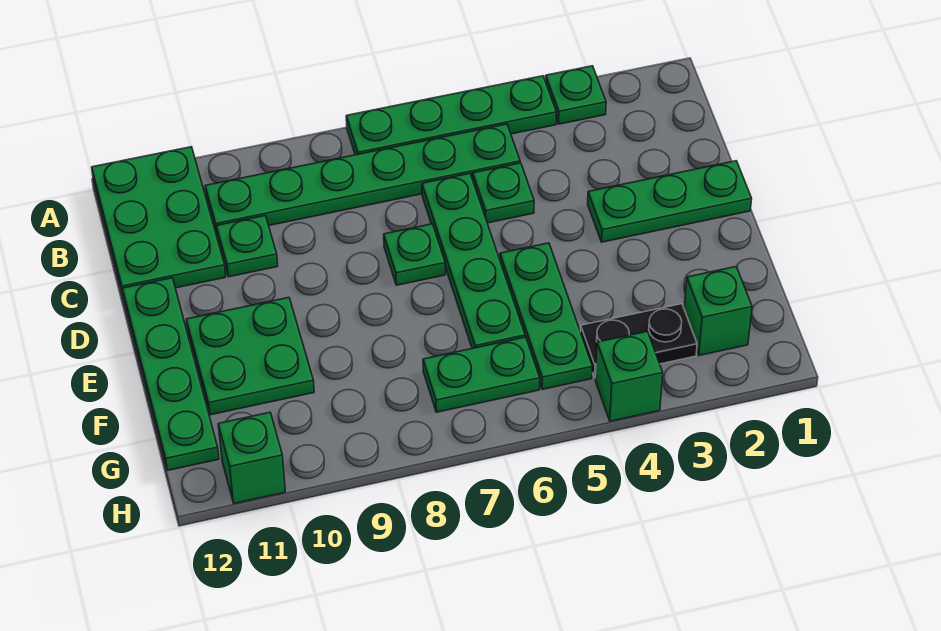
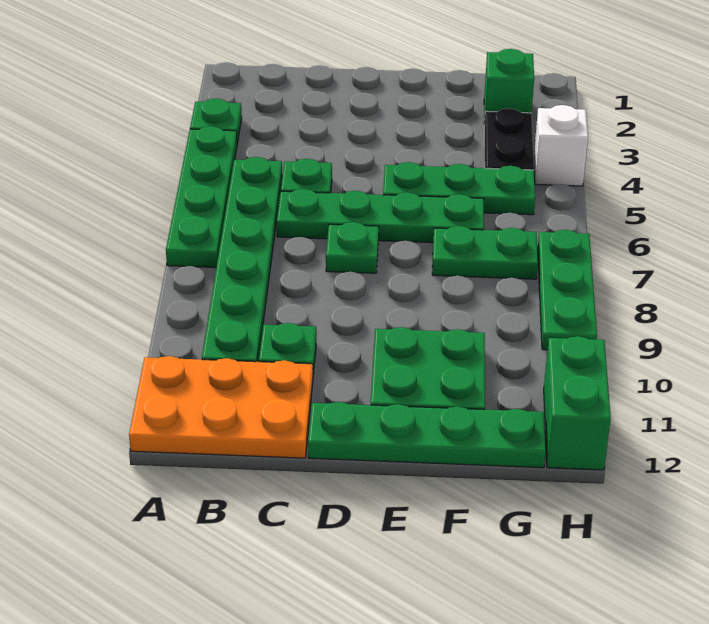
green plate A11:C12 level 1 -> orange plate A11:C12 level 1
green plate D1:D3 level 1 -> green plate H7:H9 level 1
green plate G6:G7 level 1 -> green plate F7:G7 level 1
green brick H4 level 1 -> white brick H4 level 1
green brick H11 level 1 -> green brick H11:H12 level 1

